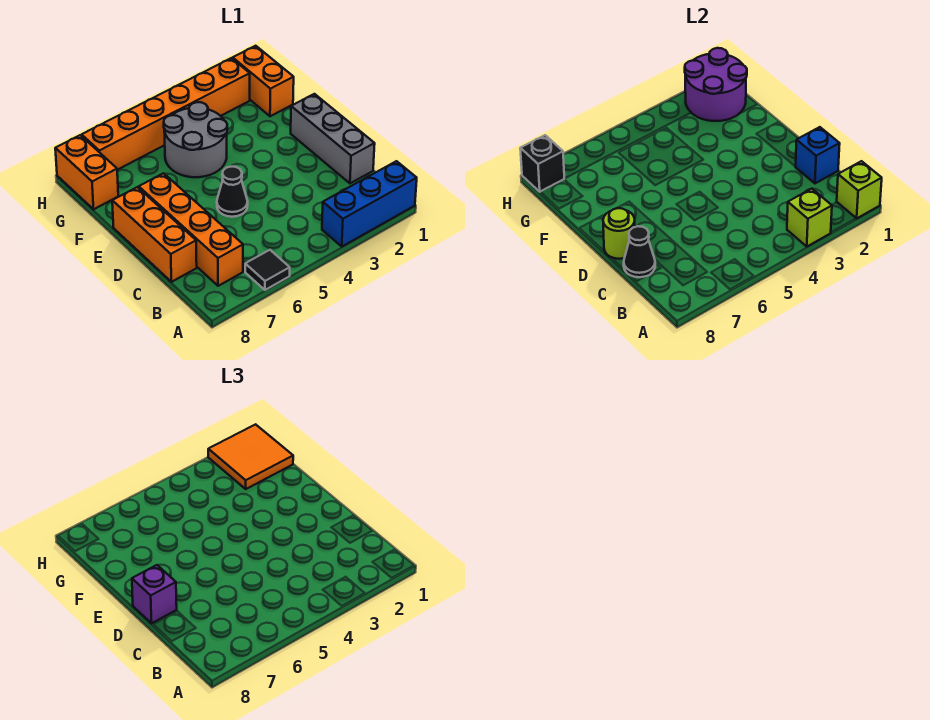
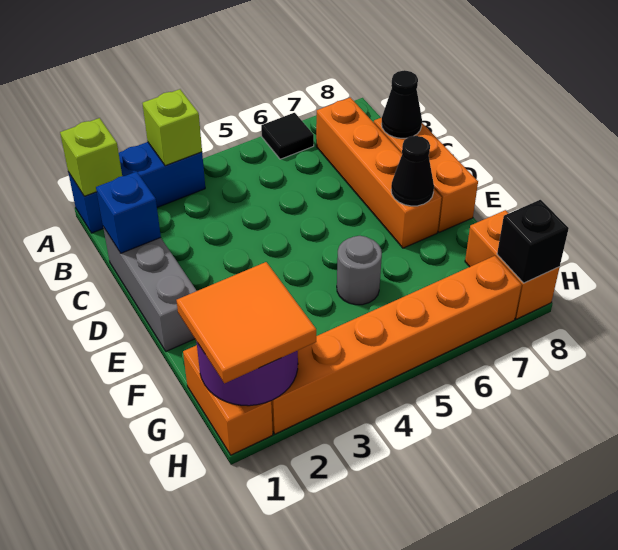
black cone D5 level 1 -> black cone E7 level 2
lime round brick D8 level 2 -> none
purple brick D8 level 3 -> none
grey round brick F4:G5 level 1 -> grey round brick F5 level 1

